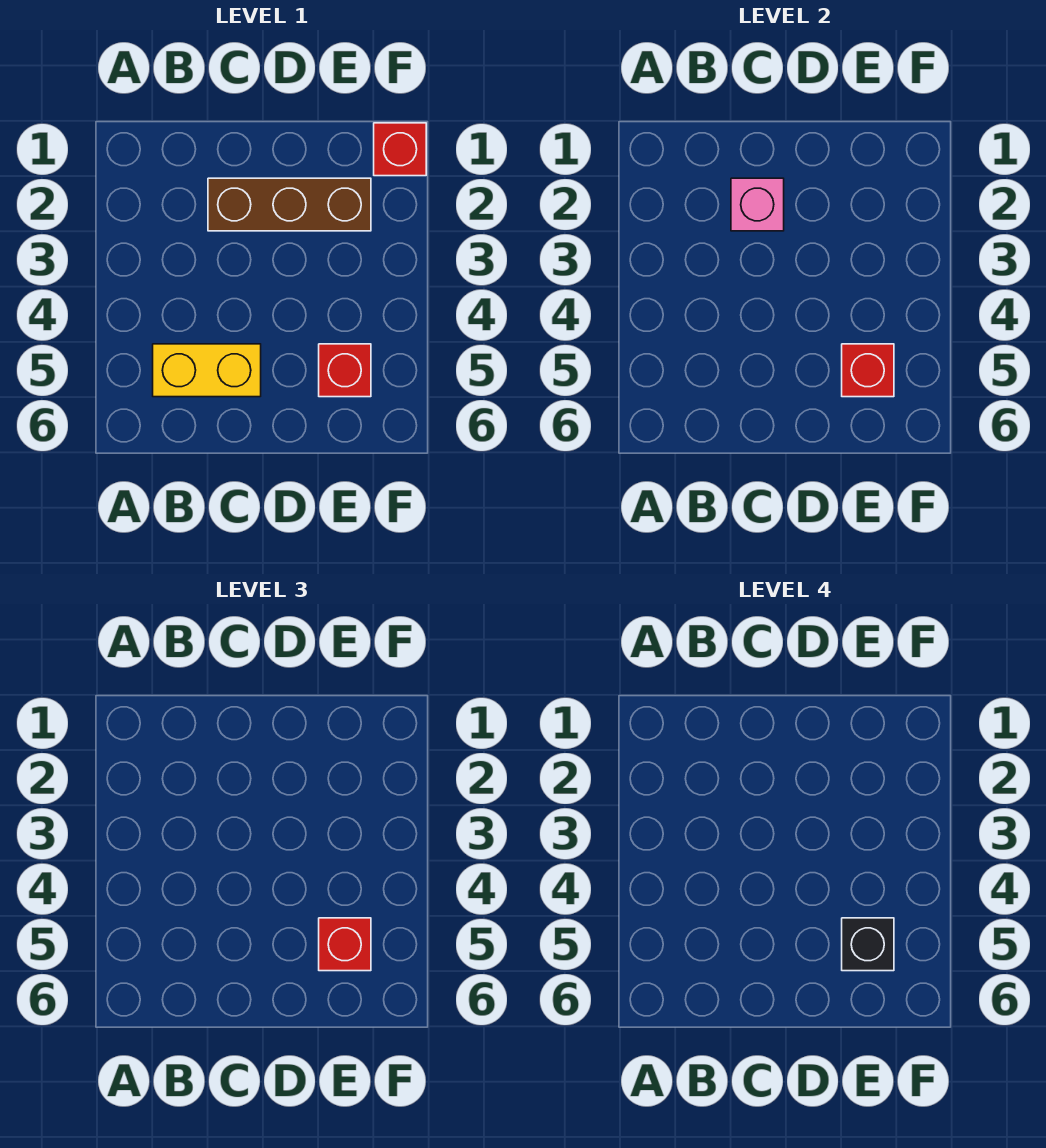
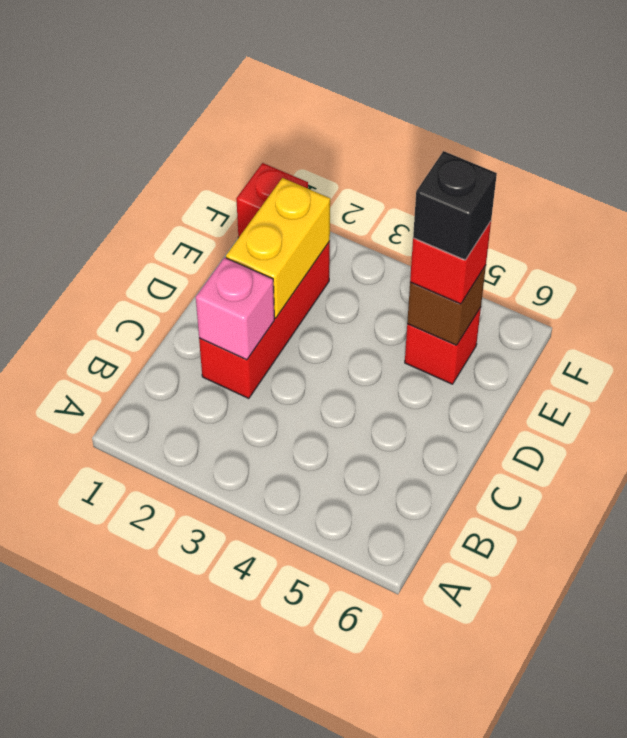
yellow brick B5:C5 level 1 -> yellow brick D2:E2 level 2
brown brick C2:E2 level 1 -> red brick C2:E2 level 1
red brick E5 level 2 -> brown brick E5 level 2

